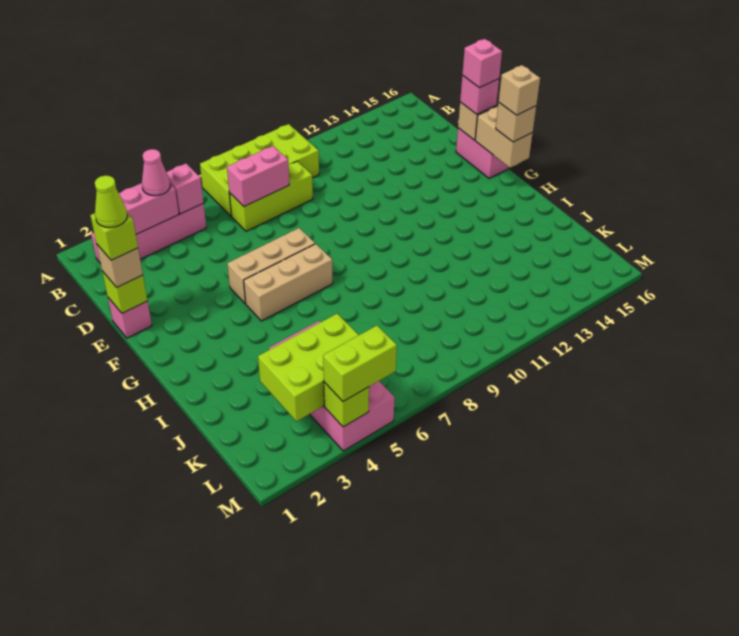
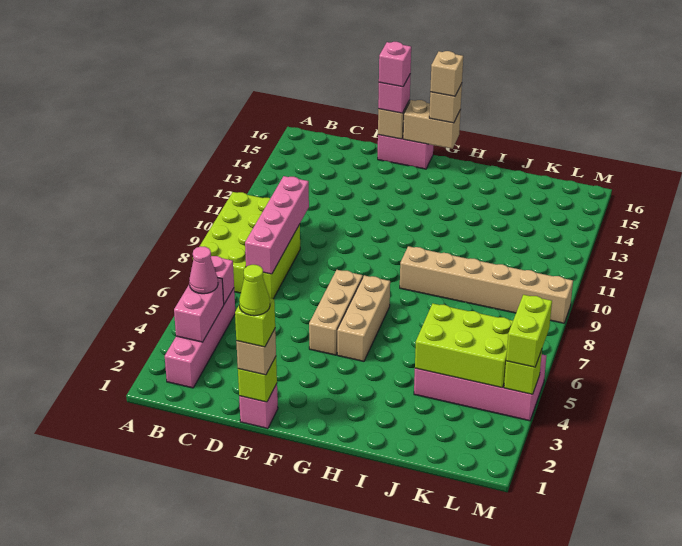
pink brick C7:C8 level 2 -> pink brick C7:C10 level 2
none -> tan brick H9:M9 level 1
lime brick K3:L5 level 2 -> lime brick J4:L5 level 2

